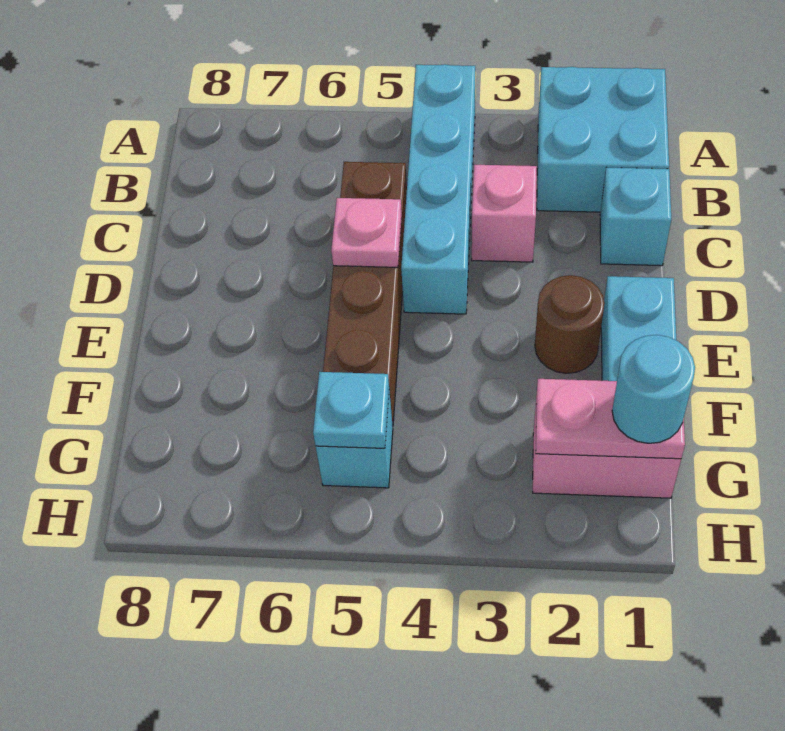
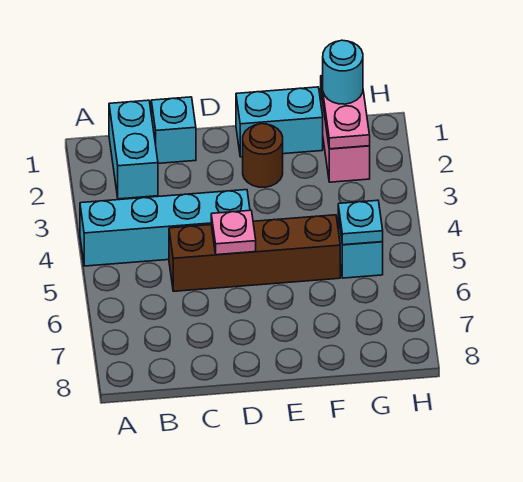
cyan brick A1:B2 level 1 -> cyan brick B1:B2 level 1
pink brick C3 level 1 -> none

